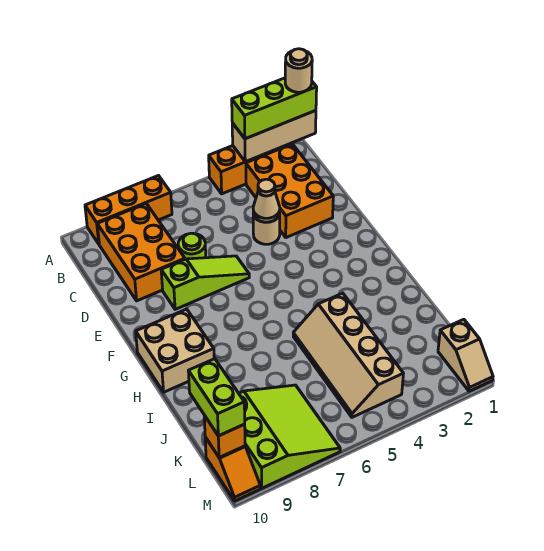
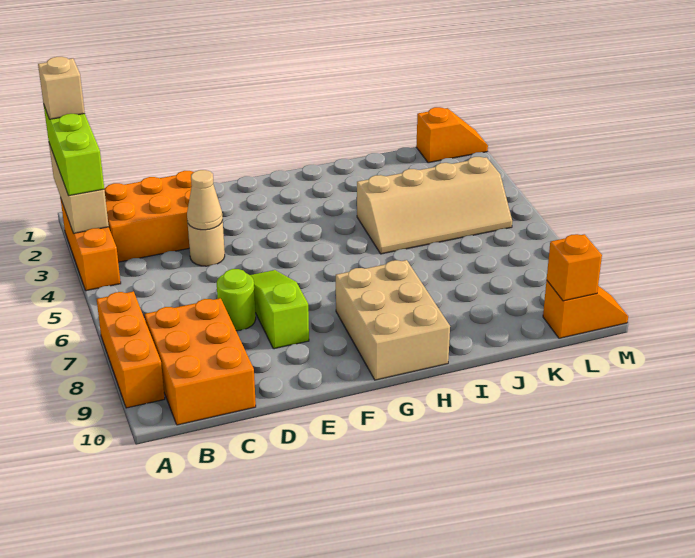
tan round brick A1 level 4 -> tan brick A1 level 4
orange brick B8:D9 level 1 -> orange brick B8:C10 level 1
tan brick G9:H10 level 1 -> tan brick G8:H10 level 1
lime slope K7:M9 level 1 top 9 -> none
lime brick K10:L10 level 3 -> none
tan slope L1:M1 level 1 top L -> orange slope L1:M1 level 1 top L

